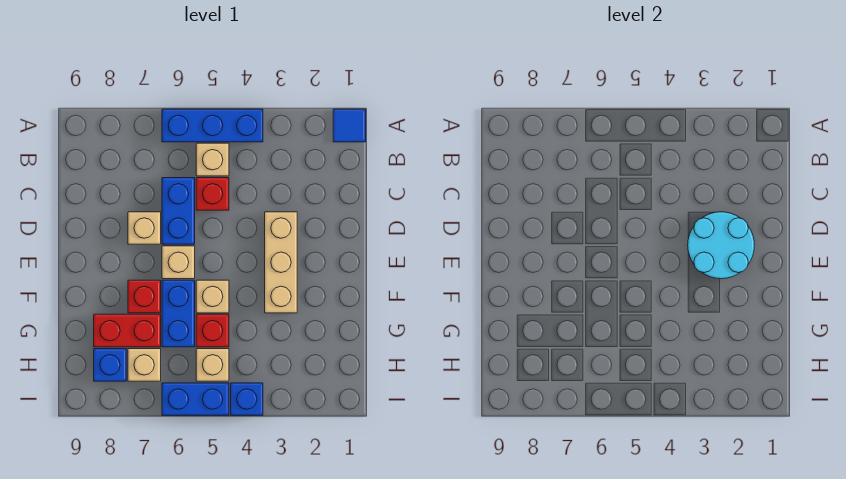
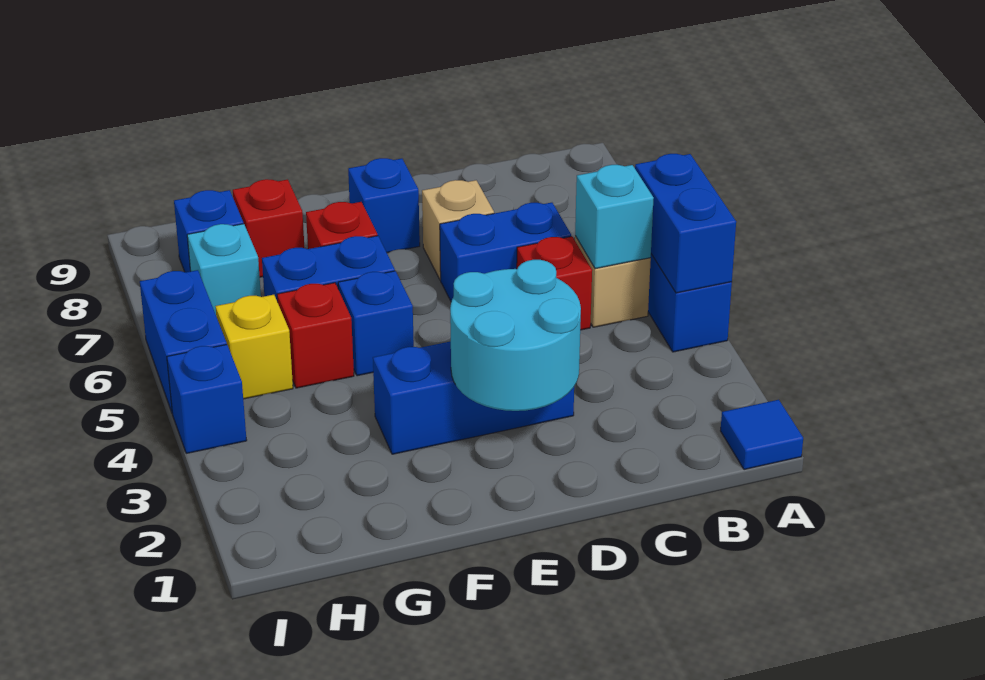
none -> blue brick A4:A5 level 2
none -> cyan brick B5 level 2
tan brick D3:F3 level 1 -> blue brick D3:F3 level 1
tan brick E6 level 1 -> none
none -> blue brick E8 level 1
tan brick F5 level 1 -> blue brick F5 level 1
red brick G7:G8 level 1 -> red brick G8 level 1
tan brick H5 level 1 -> yellow brick H5 level 1
tan brick H7 level 1 -> cyan brick H7 level 1

